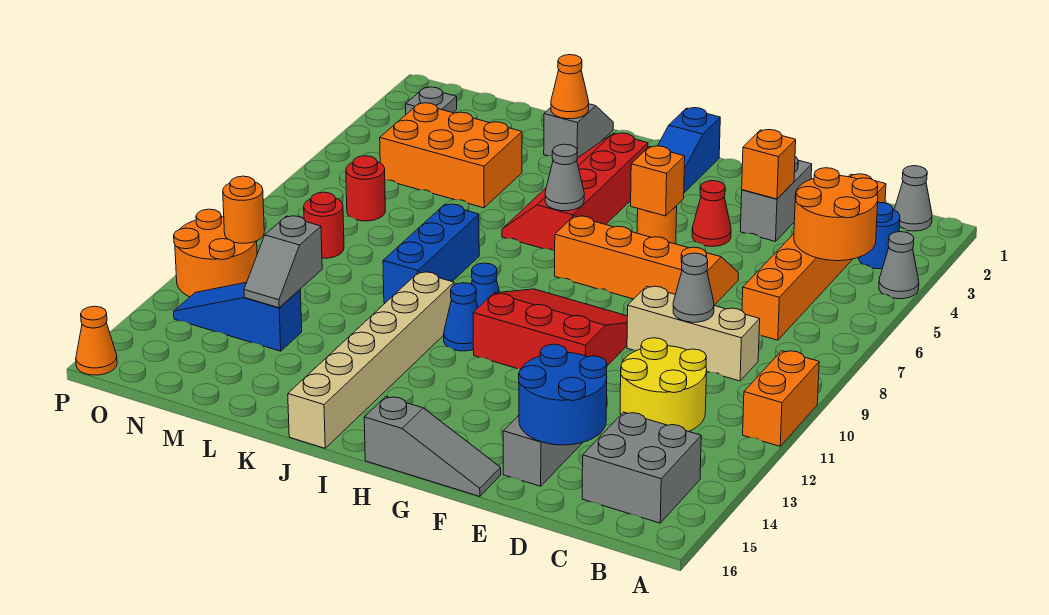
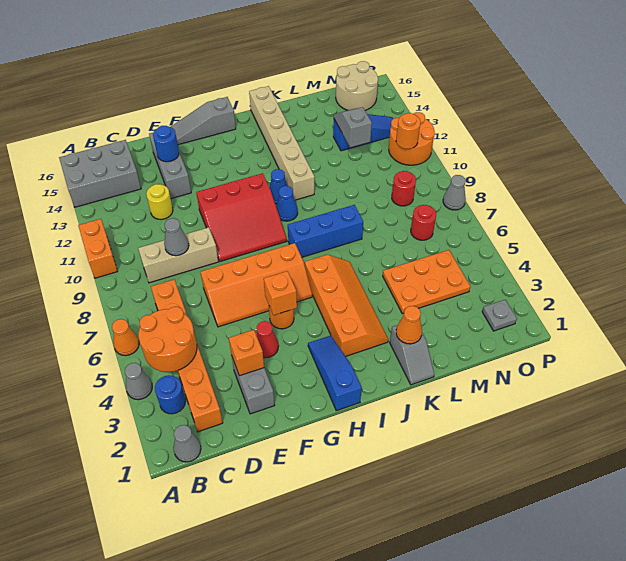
grey brick B14:C15 level 1 -> grey brick A14:C15 level 1
yellow round brick C11:D12 level 1 -> yellow round brick D12 level 1
blue round brick D14:E15 level 2 -> blue round brick E14 level 2
red slope I3:J6 level 1 top I -> orange slope I3:J6 level 1 top I
grey cone I6 level 2 -> grey cone P8 level 1
blue brick K8:K10 level 1 -> blue brick I8:K8 level 1
orange brick L4:N5 level 1 -> orange plate L4:N5 level 1
none -> tan round brick N15:O16 level 1
orange cone P16 level 1 -> orange cone A6 level 1

